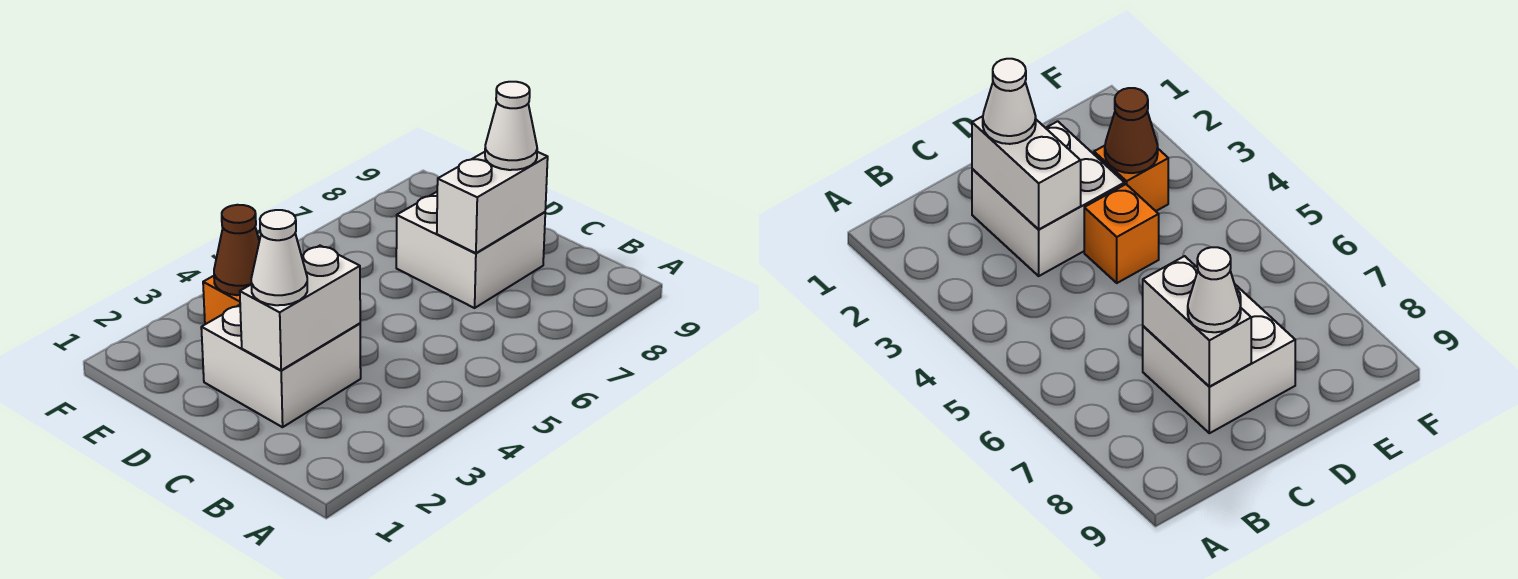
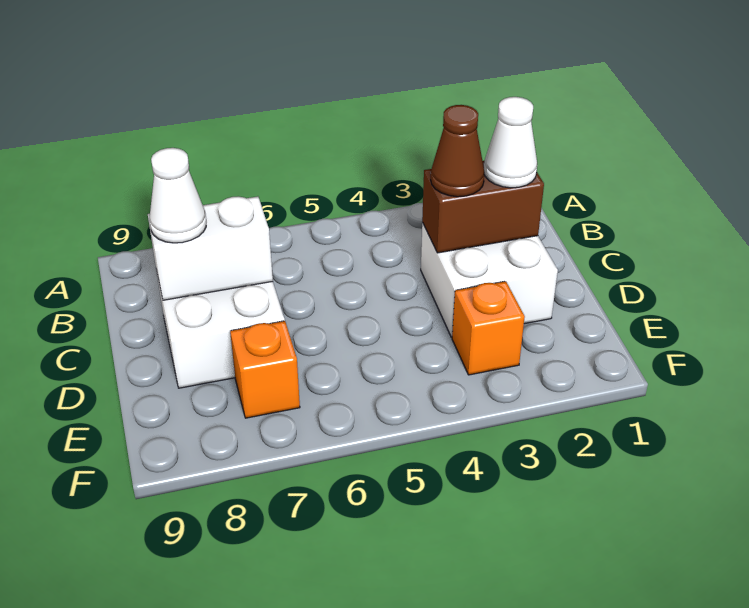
white brick C2:C3 level 2 -> brown brick C2:C3 level 2
orange brick D4 level 1 -> orange brick E7 level 1
brown cone E3 level 2 -> brown cone C3 level 3

